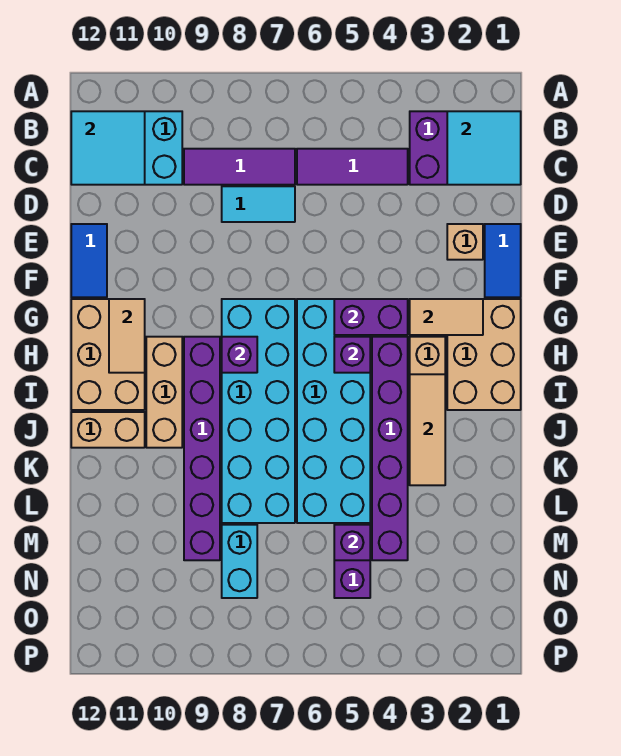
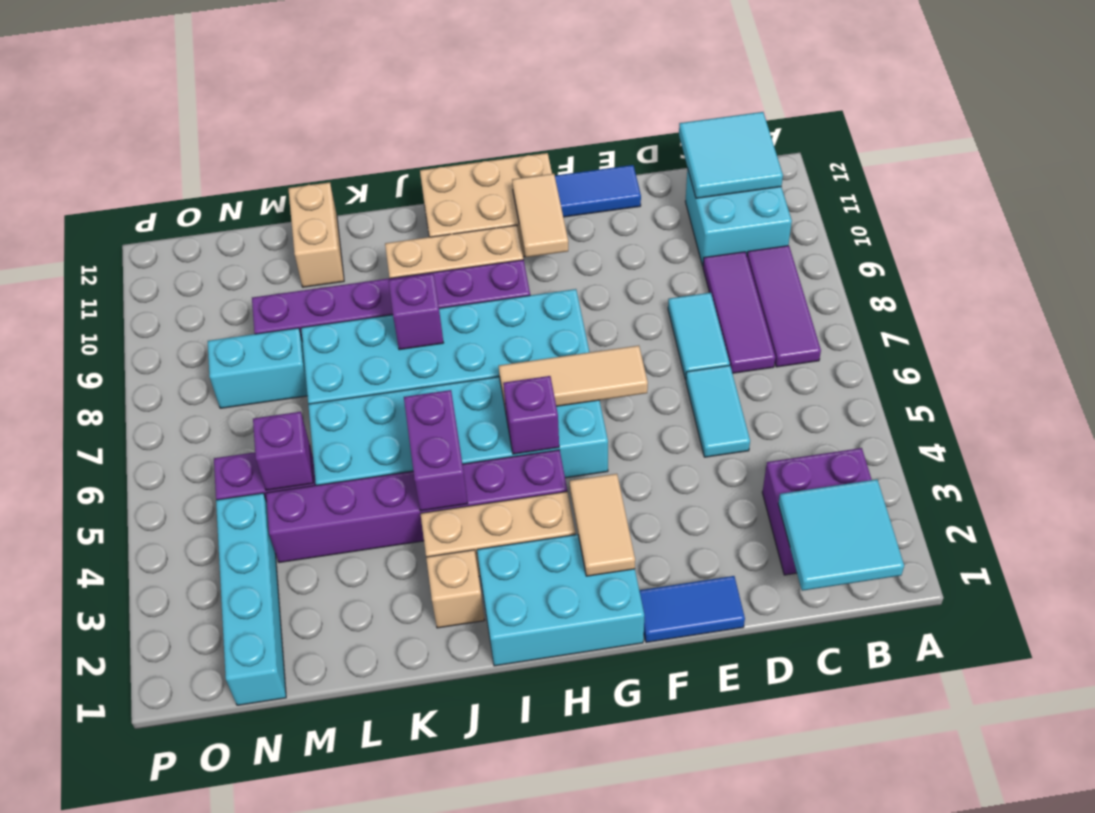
purple tile C4:C6 level 1 -> purple tile B7:B9 level 1
none -> cyan tile D5:D6 level 1
tan brick E2 level 1 -> tan brick J2 level 1
tan brick G1:I2 level 1 -> cyan brick G1:I2 level 1
purple brick G4:G5 level 2 -> purple brick J4:J5 level 2
tan tile G11:H11 level 2 -> tan tile G10:G11 level 2
purple brick H8 level 2 -> purple brick J8 level 2
tan tile I3:K3 level 2 -> tan tile F6:H6 level 2
tan brick J11:J12 level 1 -> tan brick L11:L12 level 1
none -> cyan brick N1:N4 level 1

